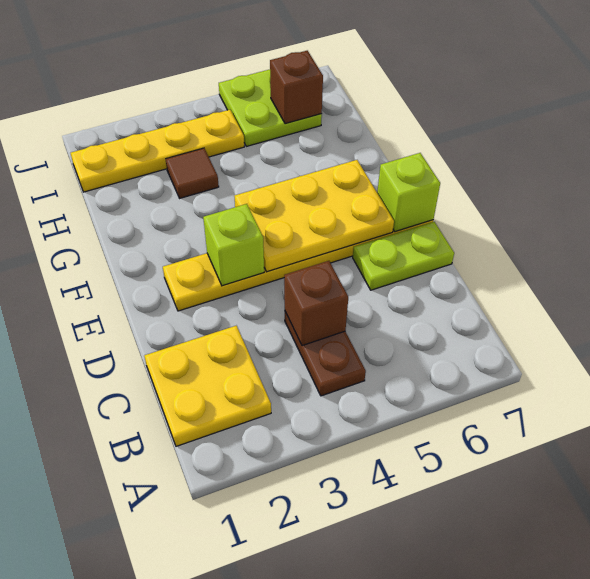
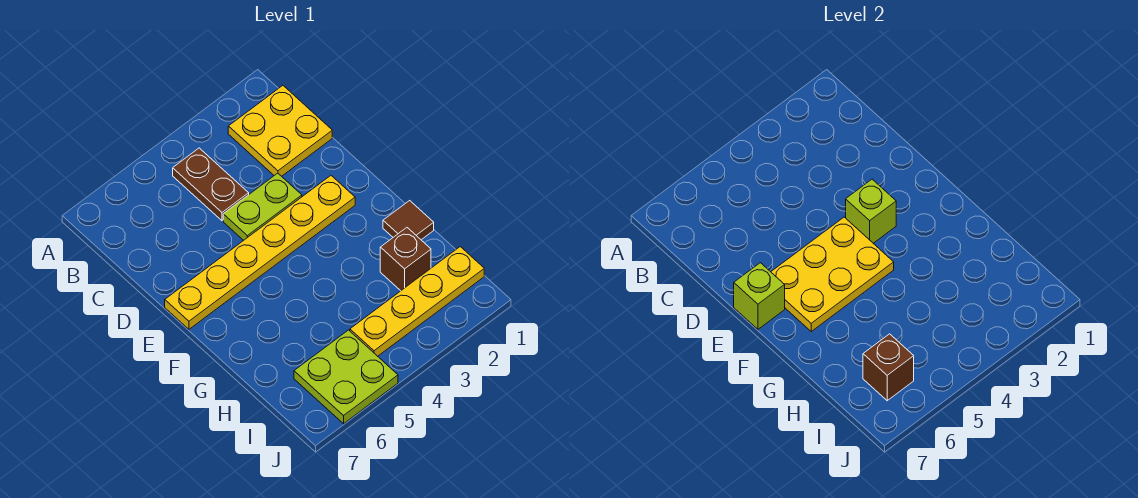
brown brick C4 level 2 -> brown brick H2 level 1
lime plate D6:D7 level 1 -> lime plate D3:D4 level 1
brown tile H3 level 1 -> brown tile G1 level 1

